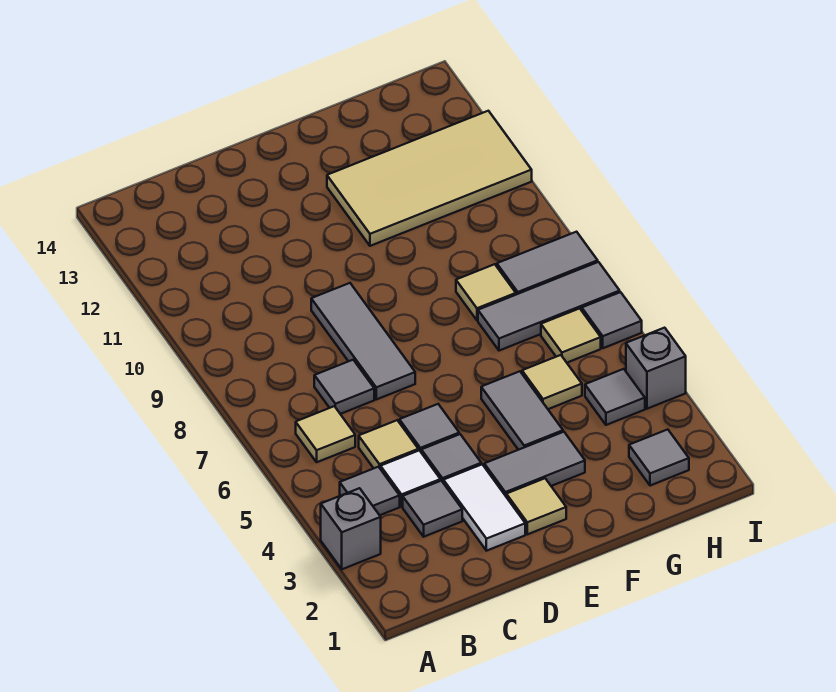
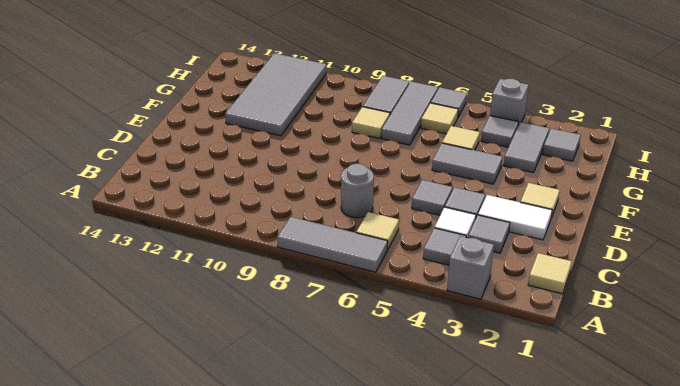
tan tile C5 level 1 -> tan tile B1 level 1
grey tile C7 level 1 -> grey round brick C7 level 1
grey tile D7:D9 level 1 -> grey tile A6:A8 level 1
grey tile E3:F3 level 1 -> grey tile G3:H3 level 1
tan tile F11:I12 level 1 -> grey tile F11:I12 level 1

